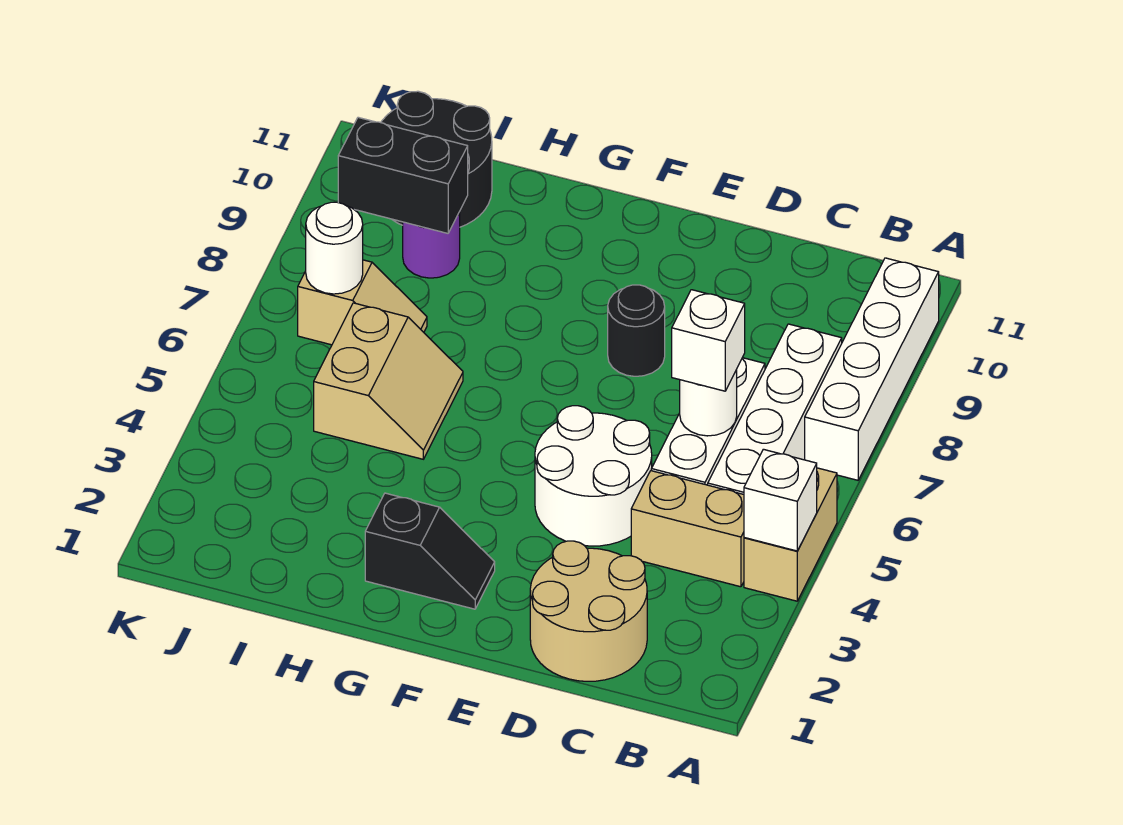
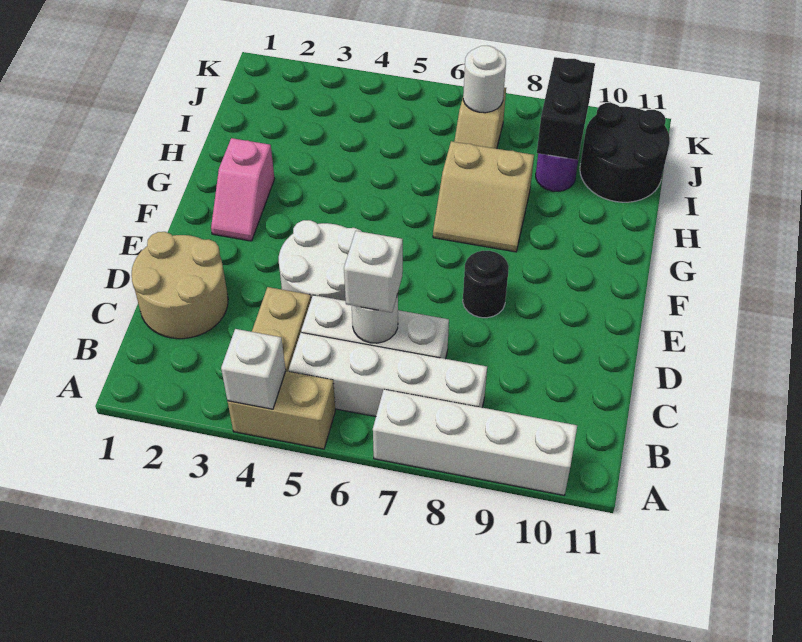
black slope F2:G2 level 1 top G -> pink slope F2:G2 level 1 top G
tan slope H5:I6 level 1 top I -> tan slope G7:H8 level 1 top H

